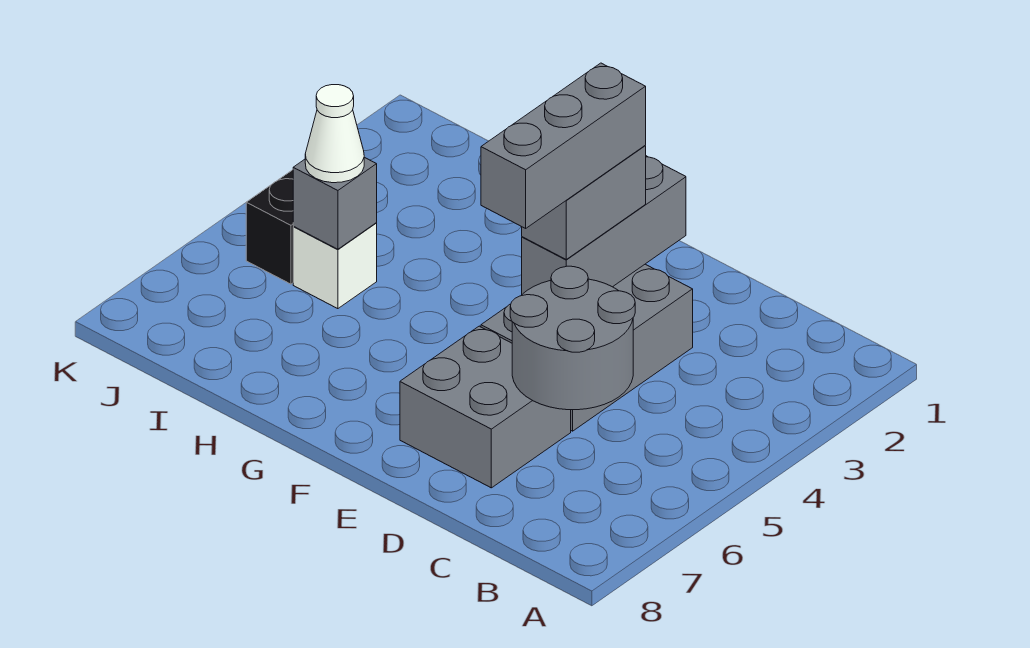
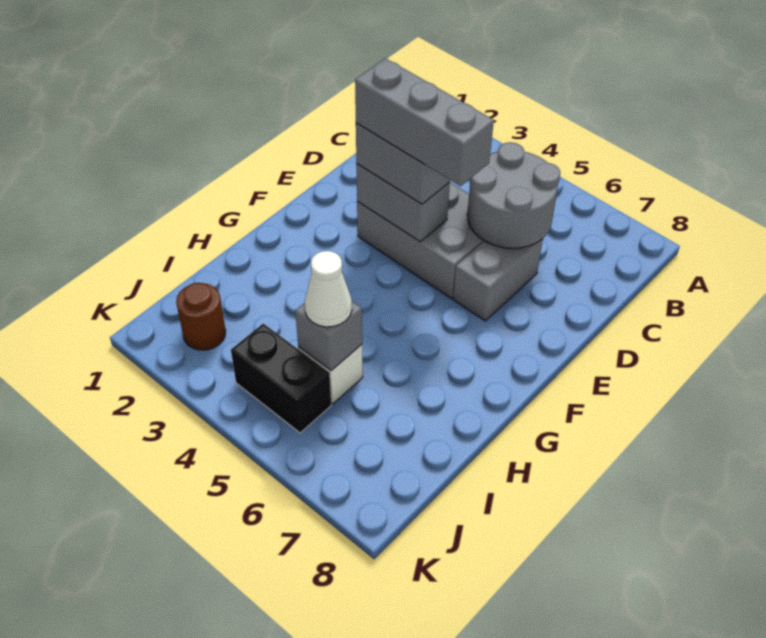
grey brick D6:E7 level 1 -> grey brick D6:E6 level 1
grey brick E2:E4 level 2 -> grey brick E3:E4 level 2
none -> brown round brick J2 level 1

